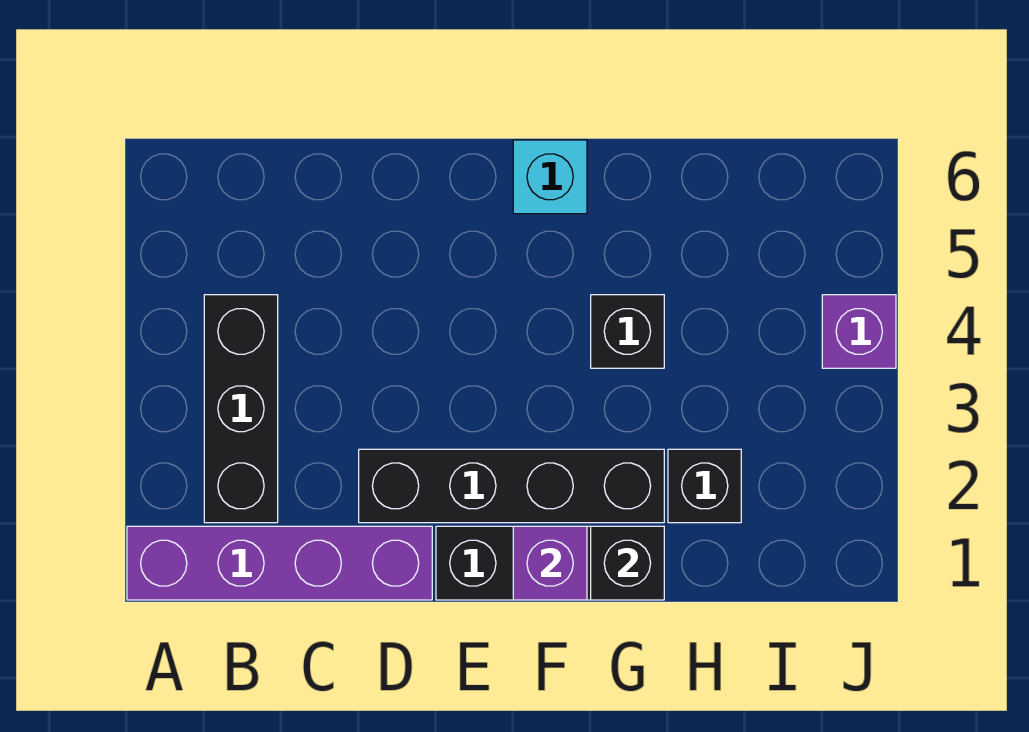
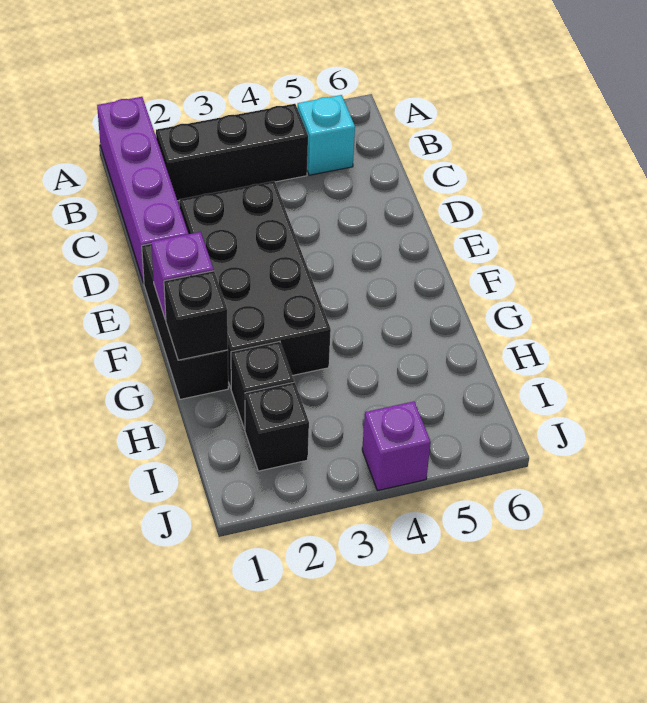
black brick D2:G2 level 1 -> black brick D2:G3 level 1
cyan brick F6 level 1 -> cyan brick B5 level 1
black brick G4 level 1 -> black brick I2 level 1

